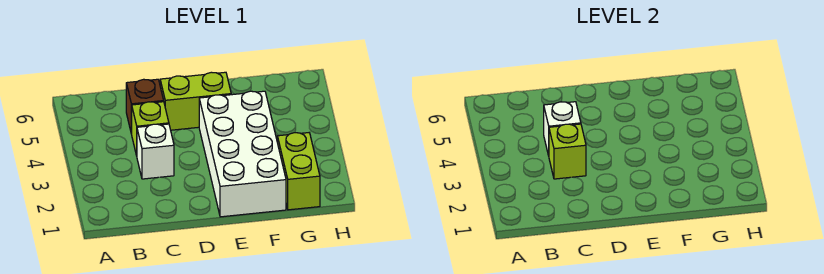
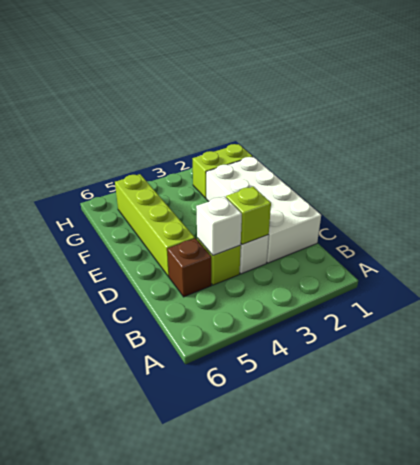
lime brick D5:E5 level 1 -> lime brick D5:G5 level 1
white brick E1:F4 level 1 -> white brick C1:F2 level 1

